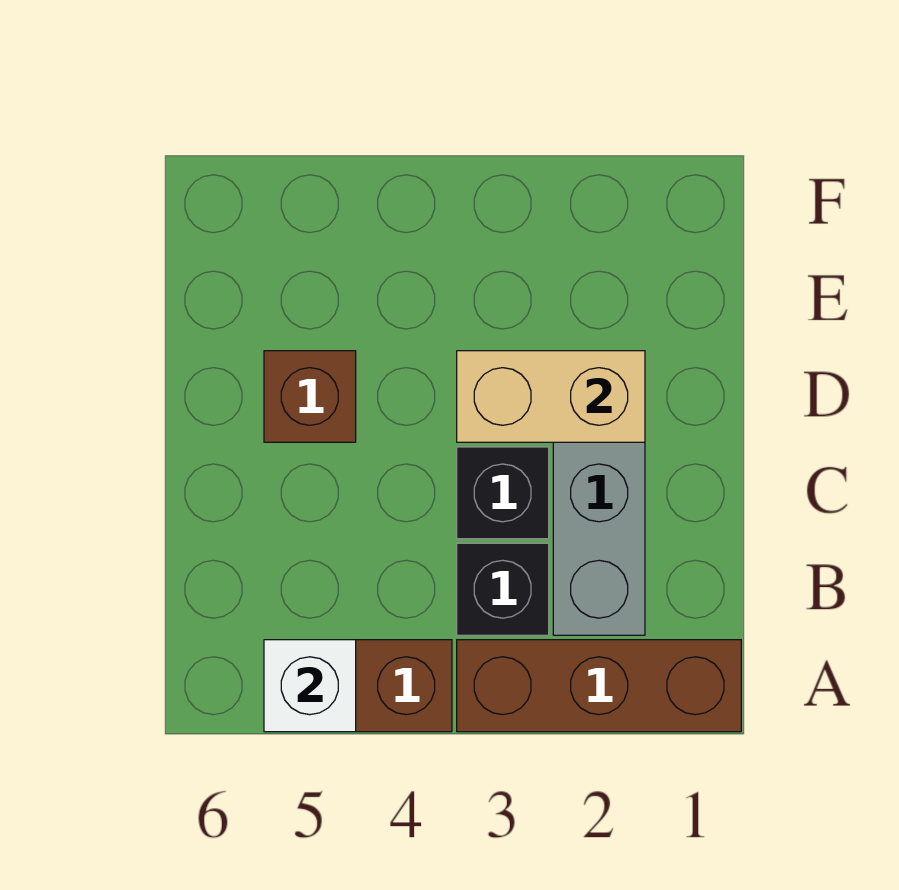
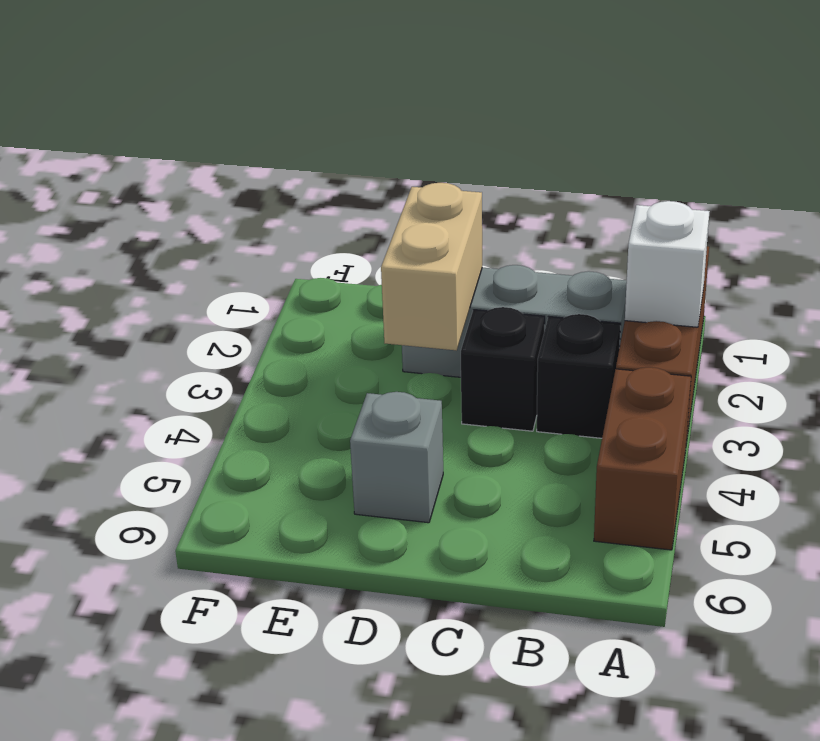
white brick A5 level 2 -> white brick A2 level 2
brown brick D5 level 1 -> grey brick D5 level 1

